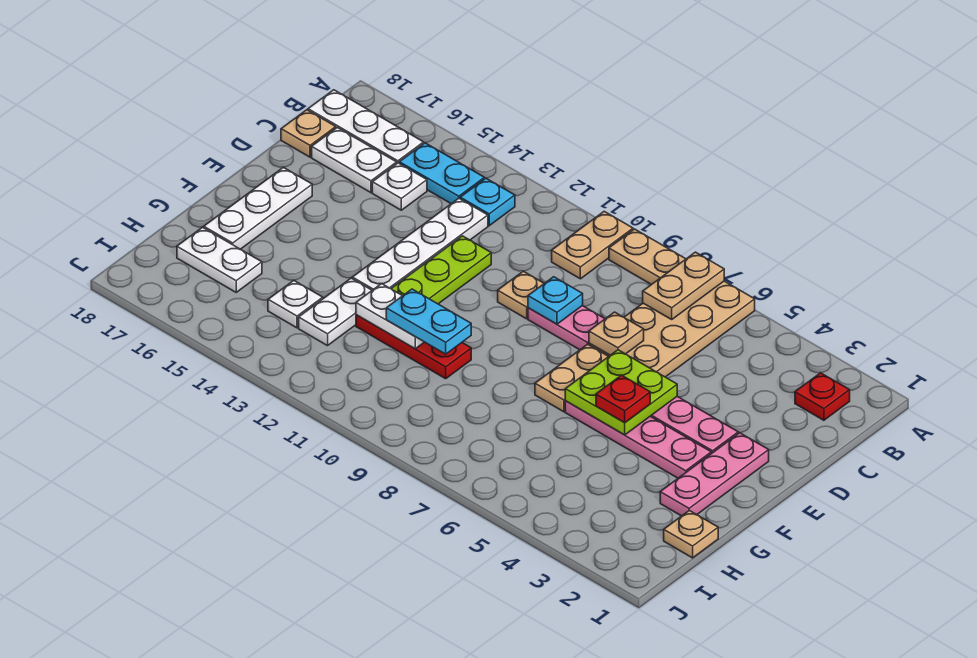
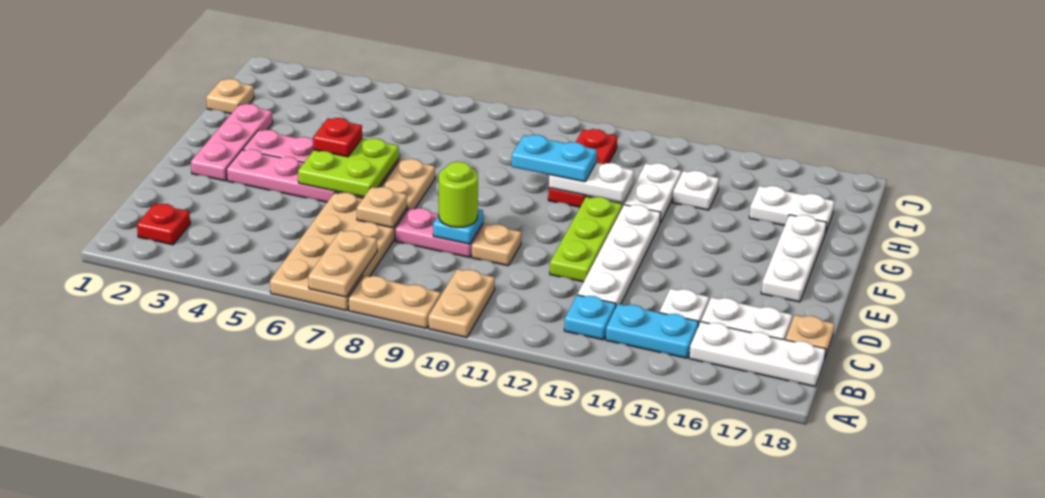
none -> lime round brick D9 level 3
red plate G10:G12 level 1 -> red plate G11:I11 level 1

